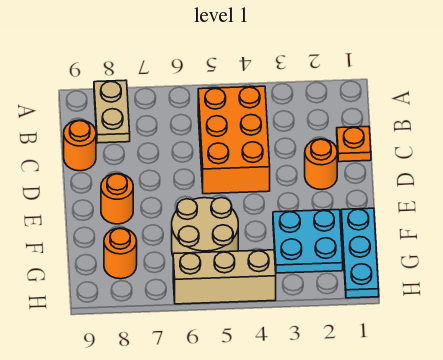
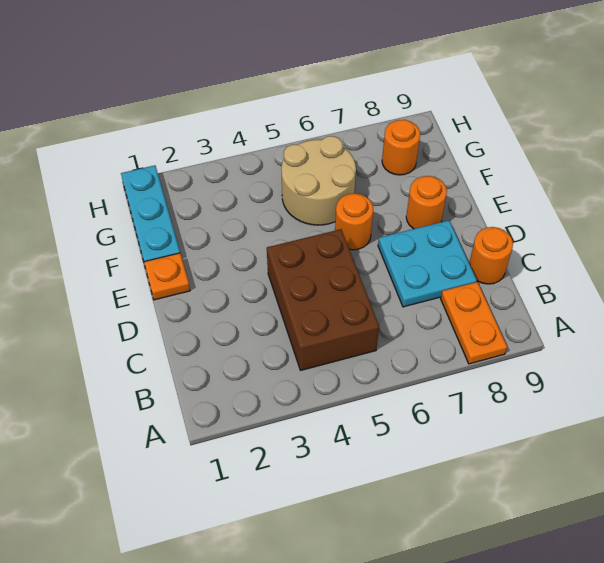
tan plate A8:B8 level 1 -> orange plate A8:B8 level 1
orange brick B4:D5 level 1 -> brown brick B4:D5 level 1
orange plate C1 level 1 -> orange plate E1 level 1
orange round brick D2 level 1 -> orange round brick E6 level 1
cyan plate F2:G3 level 1 -> cyan plate C7:D8 level 1
tan brick H4:H6 level 1 -> none

